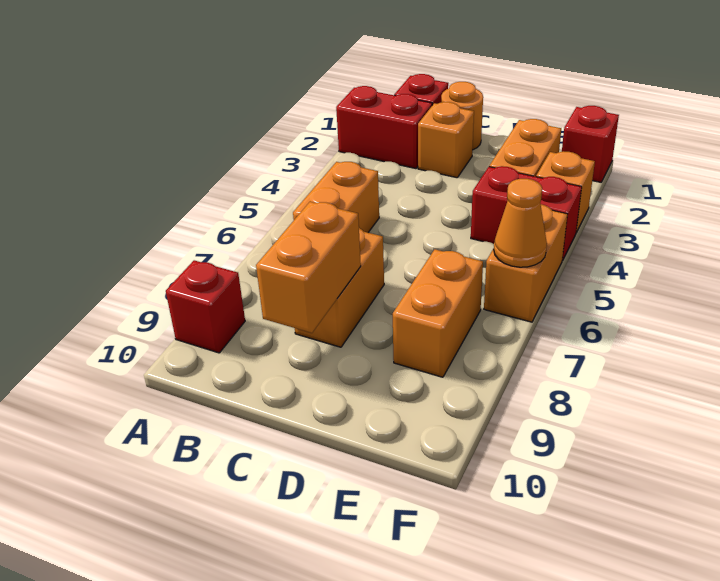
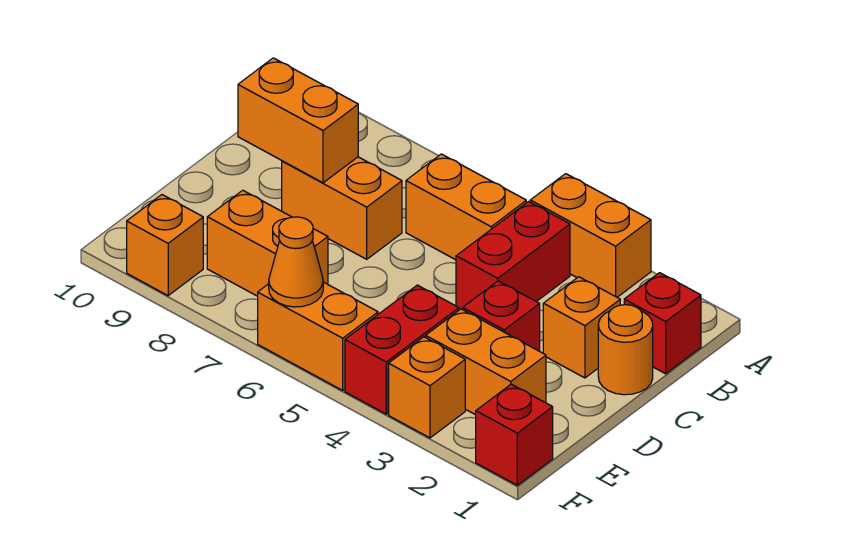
red brick A2:B2 level 1 -> red brick B4:C4 level 1
none -> orange brick A3:A4 level 1
red brick A9 level 1 -> red brick D3 level 1
none -> orange brick F9 level 1

